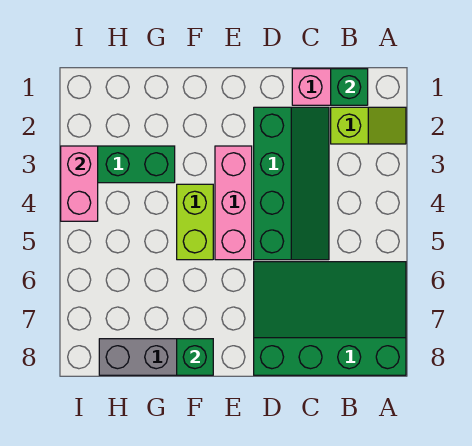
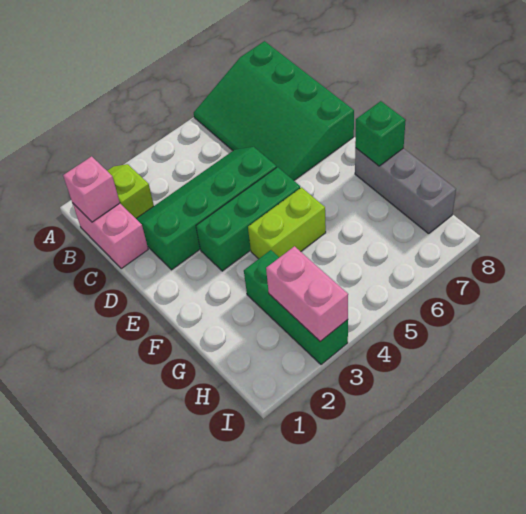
green brick B1 level 2 -> pink brick B1 level 2
pink brick E3:E5 level 1 -> green brick E3:E5 level 1
pink brick I3:I4 level 2 -> pink brick H3:I3 level 2

